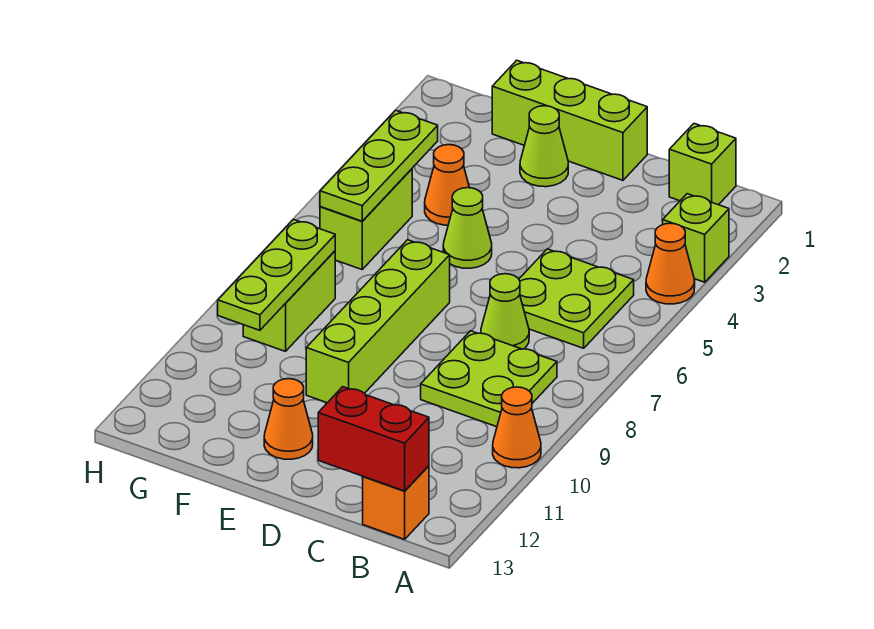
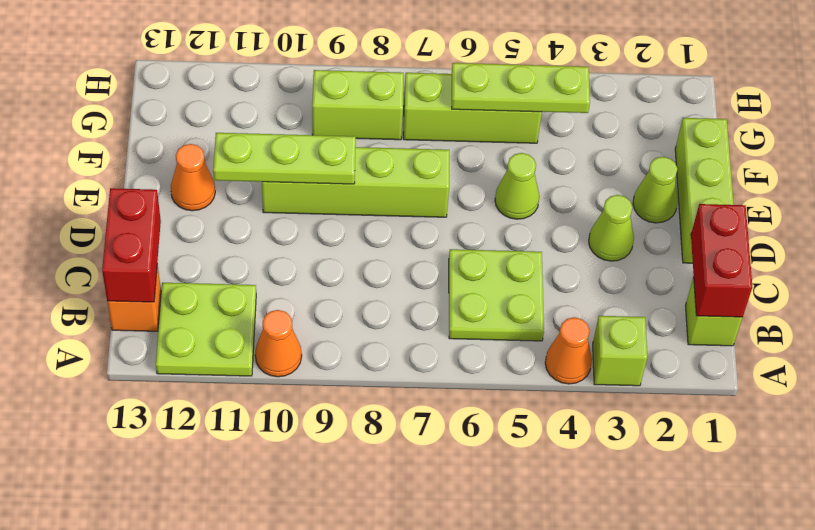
none -> red brick B1:C1 level 2
lime plate B8:C9 level 1 -> lime plate A11:B12 level 1
lime cone C7 level 1 -> lime cone D3 level 1
orange cone F4 level 1 -> none
lime brick G5:G6 level 1 -> lime brick G5:G7 level 1
lime plate G8:G10 level 2 -> lime plate E9:E11 level 2

